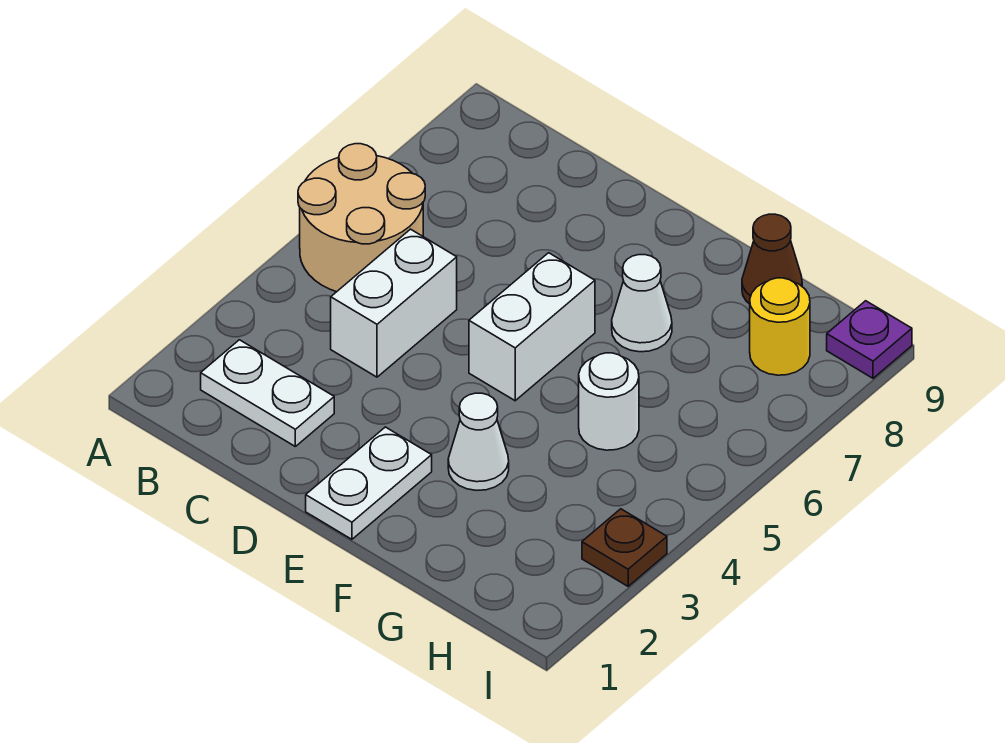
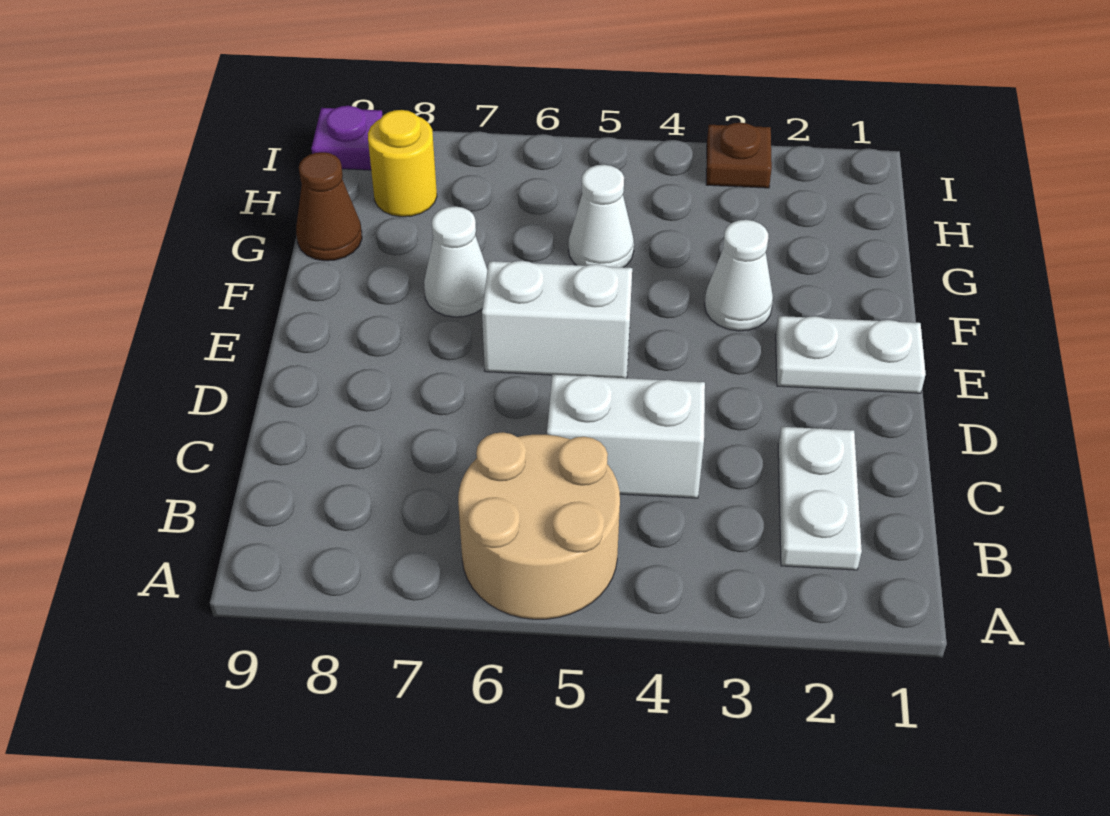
white round brick G5 level 1 -> white cone G5 level 1

